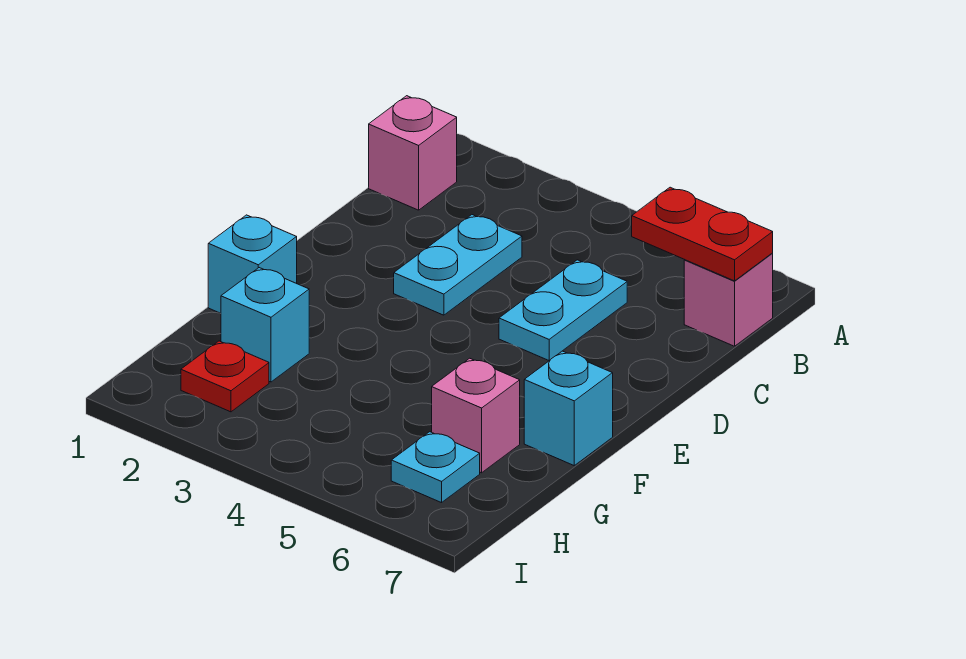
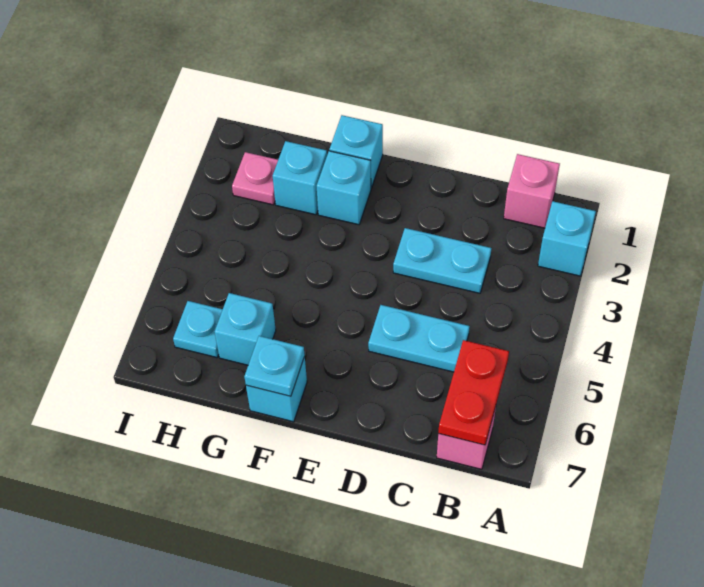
none -> cyan brick A2 level 1
none -> cyan brick F2 level 1
none -> cyan plate F7 level 2
pink brick G6 level 1 -> cyan brick G6 level 1
red plate H2 level 1 -> pink plate H2 level 1

